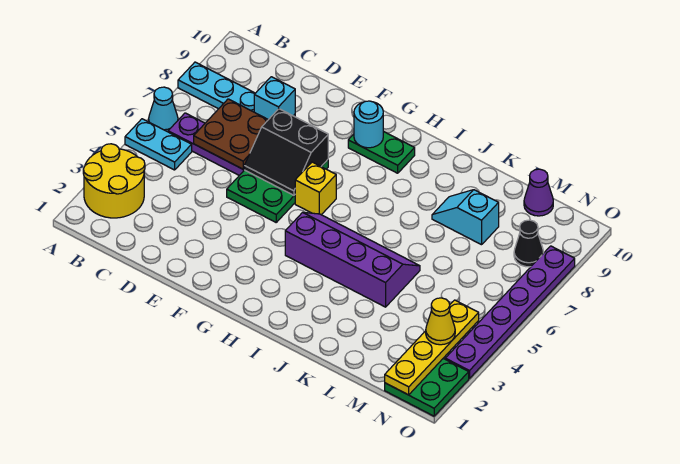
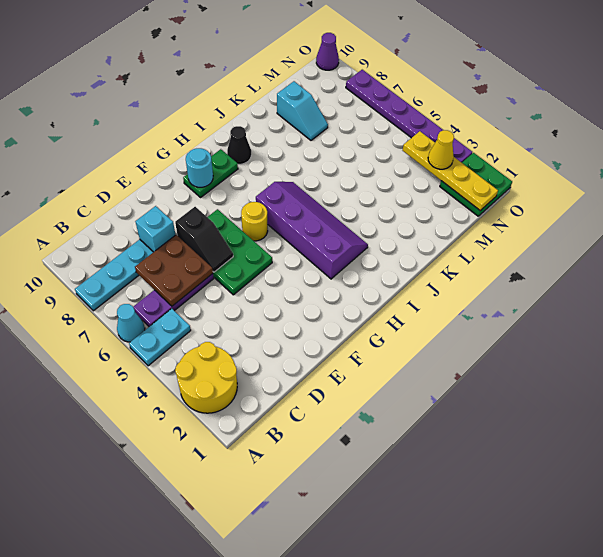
black slope E6:F7 level 2 top 7 -> black slope E6:E7 level 2 top 7
yellow brick G6 level 1 -> yellow round brick G6 level 1
purple slope H4:K5 level 1 top 4 -> purple slope H3:I6 level 1 top H
cyan slope K8:L8 level 1 top L -> cyan slope L8:L9 level 1 top 9
purple cone M10 level 1 -> purple cone O10 level 1
black cone N8 level 1 -> black cone I9 level 1

